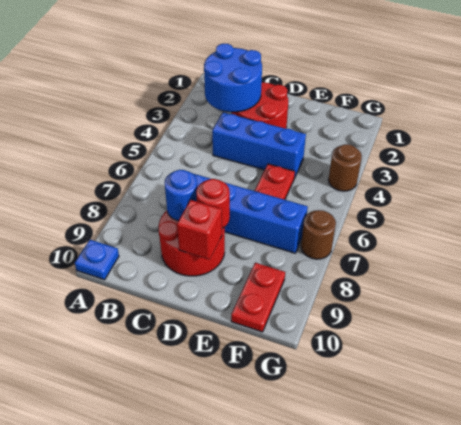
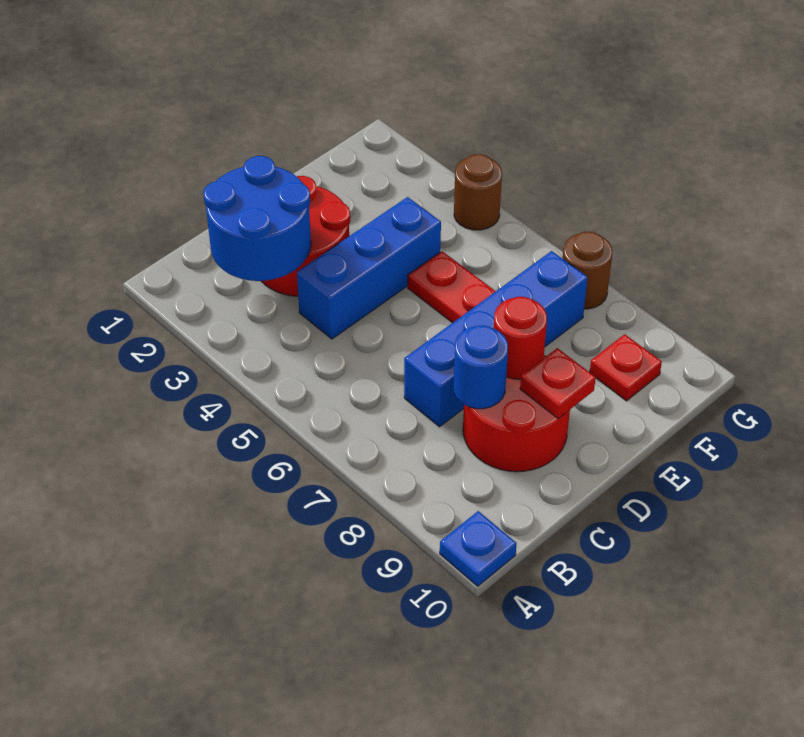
red brick D9 level 2 -> red plate D9 level 2
red plate F9:F10 level 1 -> red plate F9 level 1

